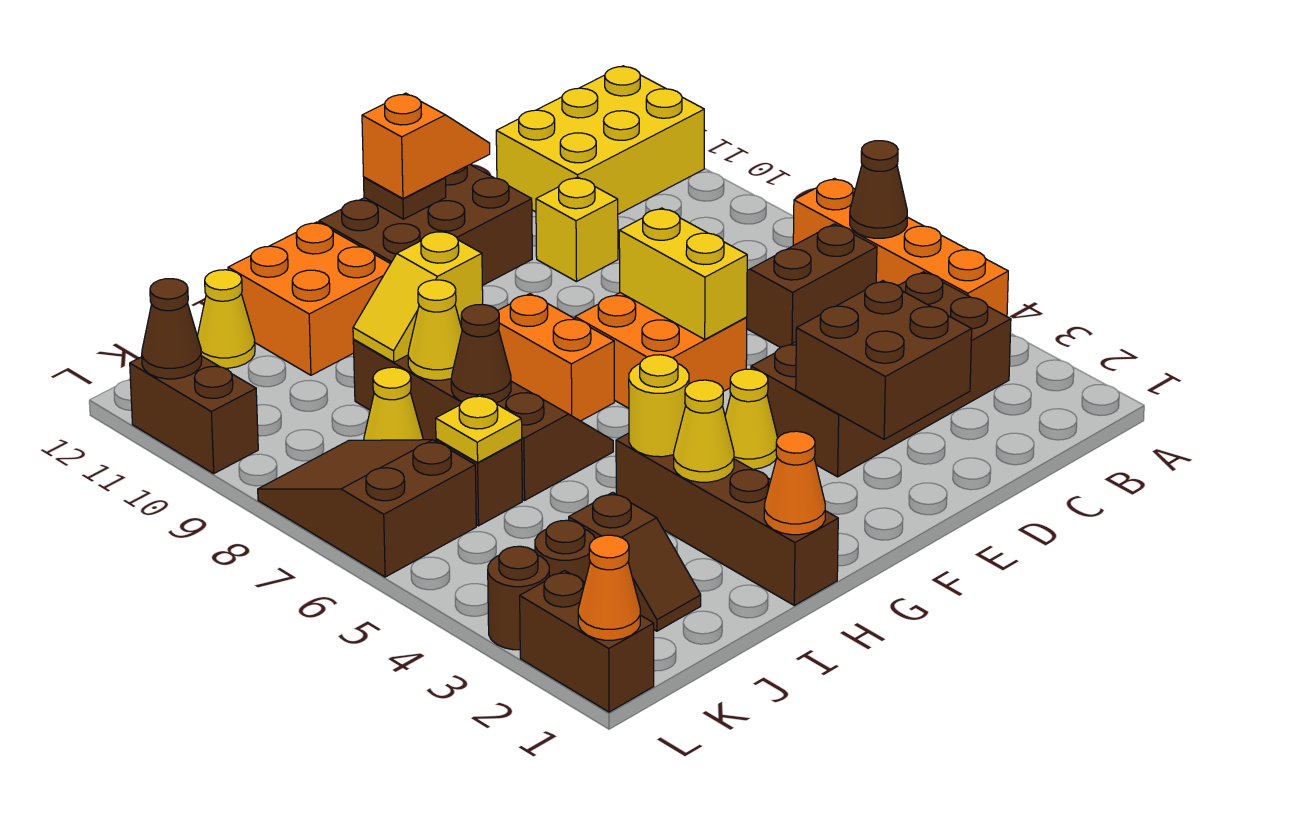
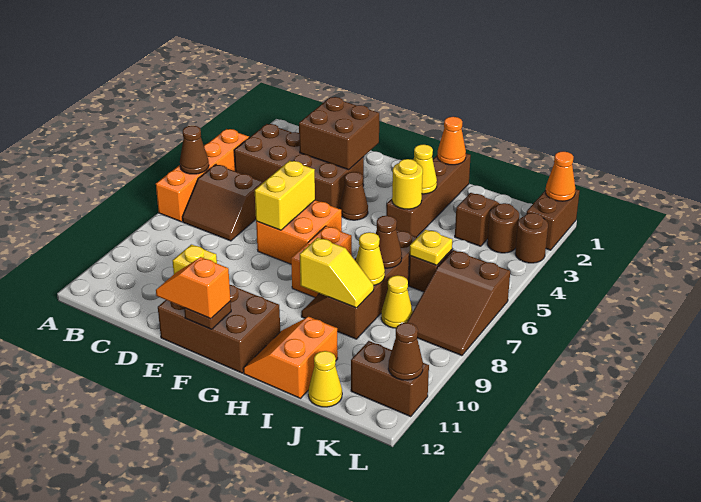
yellow brick A11:C12 level 1 -> none
yellow cone F4 level 1 -> brown cone F4 level 1
orange brick H11:I12 level 1 -> orange slope H11:I12 level 1 top I
brown brick L10:L11 level 1 -> brown brick K11:L11 level 1

